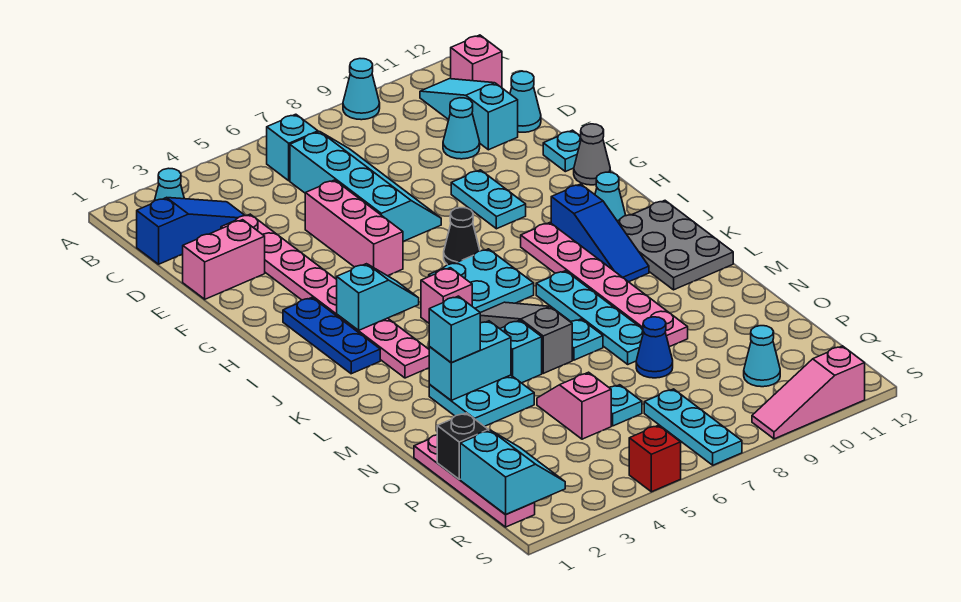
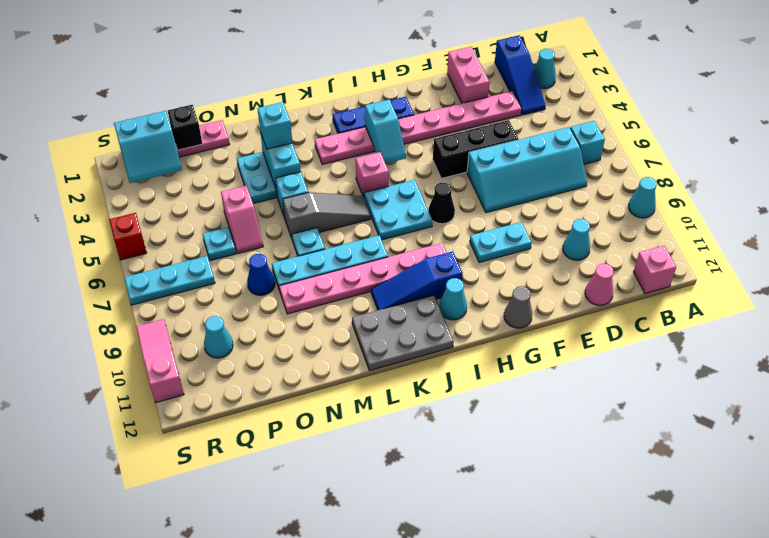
cyan slope B11:D11 level 1 top D -> none
cyan cone D12 level 1 -> pink cone D12 level 1
pink brick E5:G5 level 1 -> black brick E5:G5 level 1
cyan plate F12 level 1 -> none
pink slope O5:P5 level 1 top P -> pink slope O5:O6 level 1 top 5

